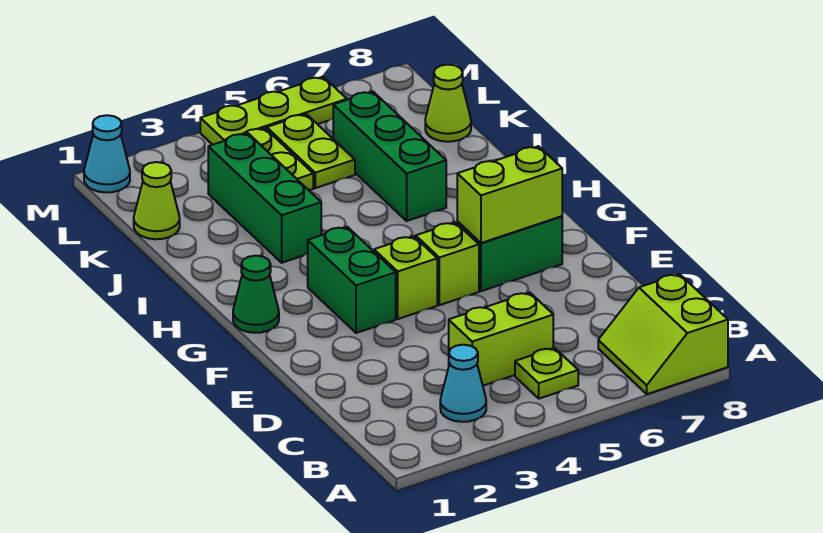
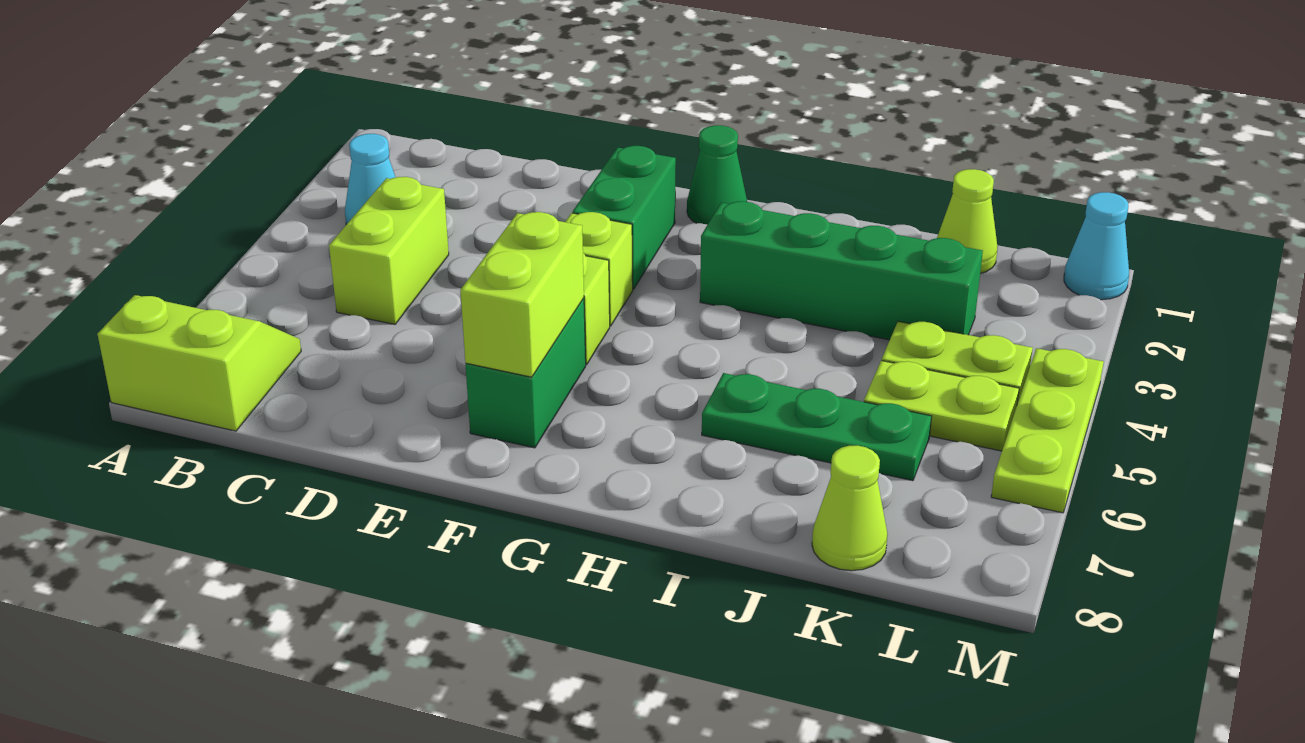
lime plate B5 level 1 -> none
green brick F3:G3 level 1 -> green brick F2:F3 level 1
green brick I3:K3 level 1 -> green brick H3:K3 level 1
green brick I6:K6 level 1 -> green plate I6:K6 level 1

